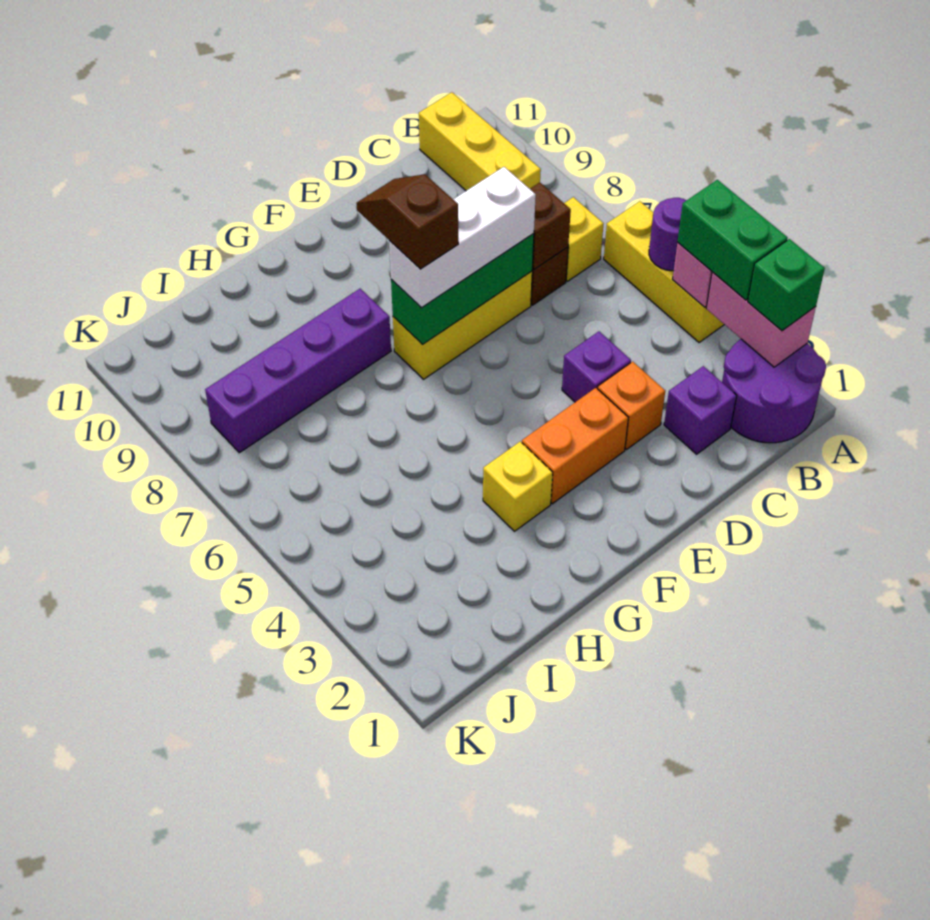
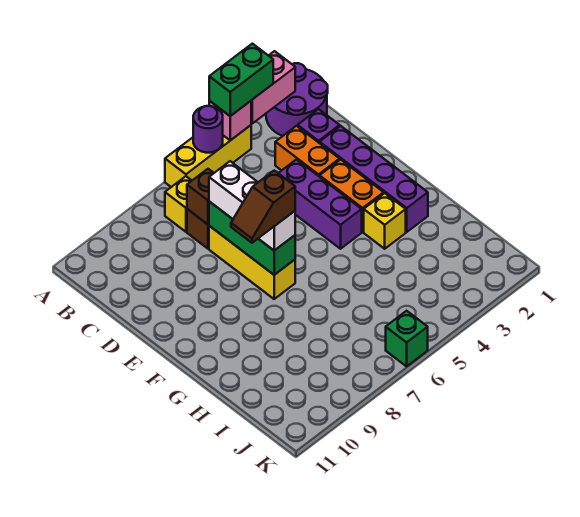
green brick A2 level 3 -> green brick K6 level 1
yellow brick B9:B11 level 1 -> none
orange brick D3 level 1 -> orange brick C3:D3 level 1
purple brick D4 level 1 -> purple brick D4:F4 level 1
purple brick G8:J8 level 1 -> purple brick D2:G2 level 1

